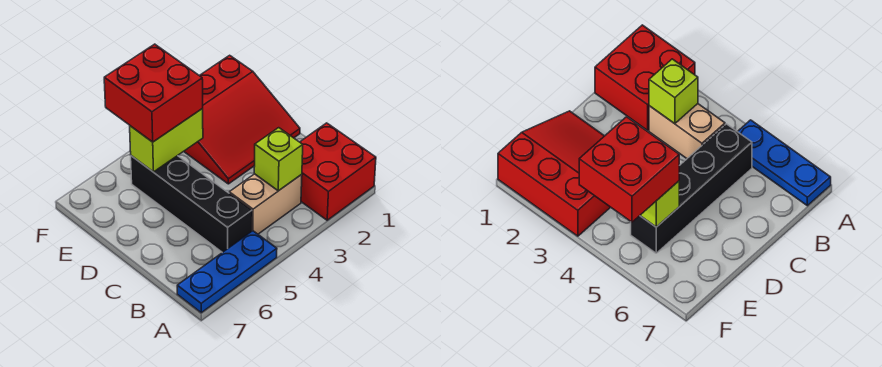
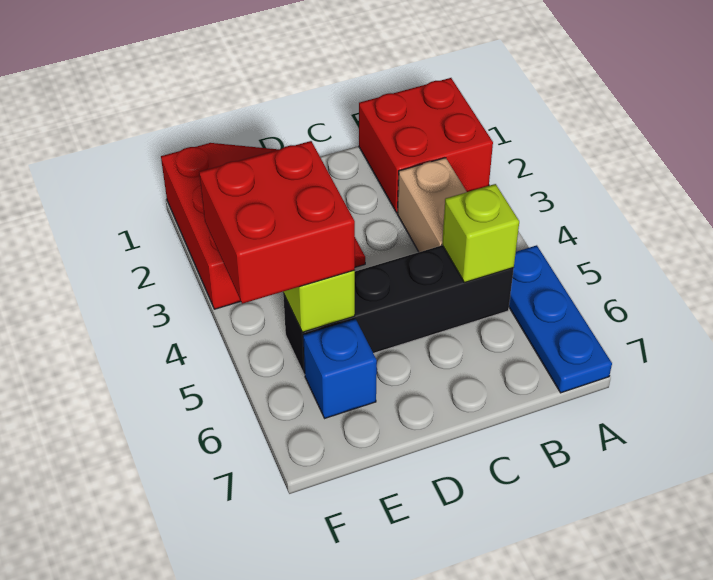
lime brick B3 level 2 -> lime brick B5 level 2
none -> blue brick E6 level 1

